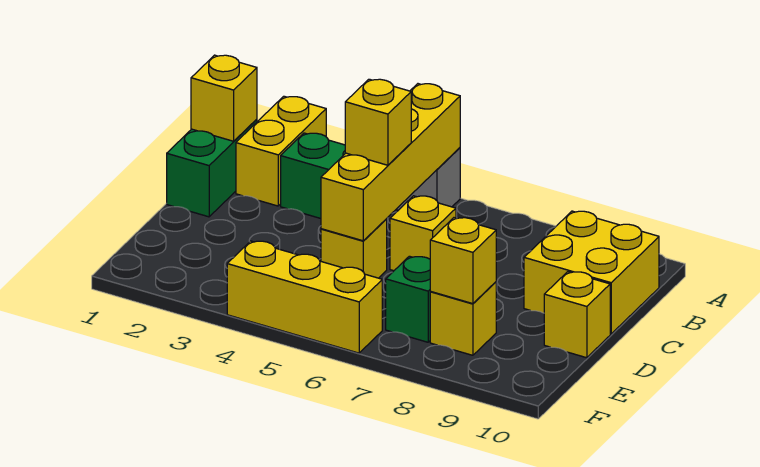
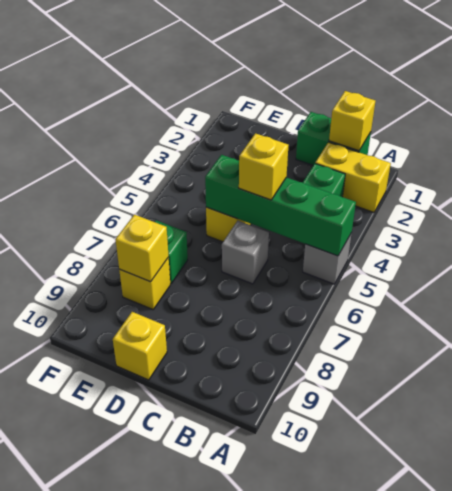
yellow brick A5:D5 level 2 -> green brick A5:D5 level 2
yellow brick B9:C10 level 1 -> none
yellow brick C6 level 1 -> grey brick C6 level 1
yellow brick F4:F6 level 1 -> none

